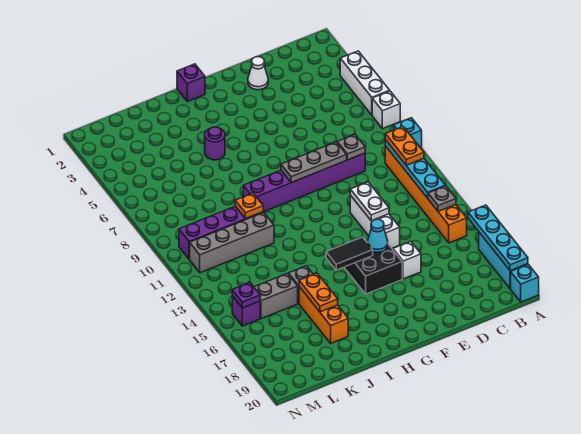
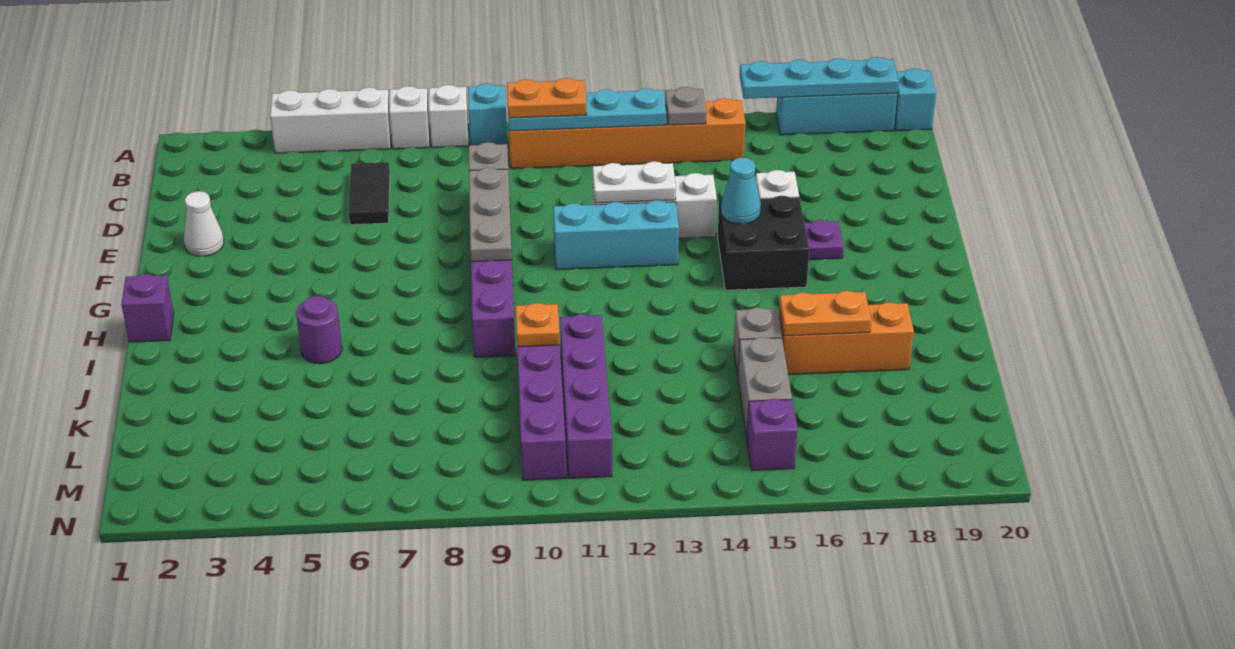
none -> white brick A8 level 1
none -> cyan brick F11:F13 level 1
black tile G15:H15 level 2 -> black tile C6:D6 level 1
grey brick J11:M11 level 1 -> purple brick J11:M11 level 1
purple plate M15 level 2 -> purple plate F17 level 1

